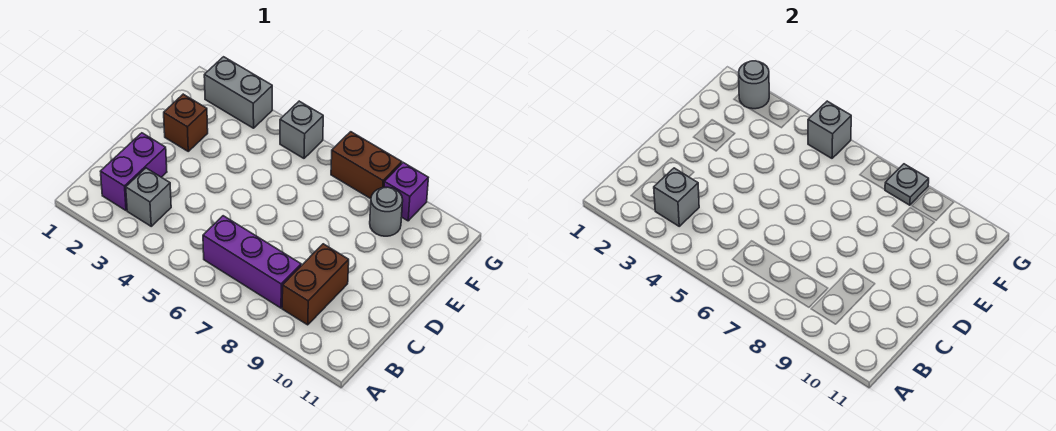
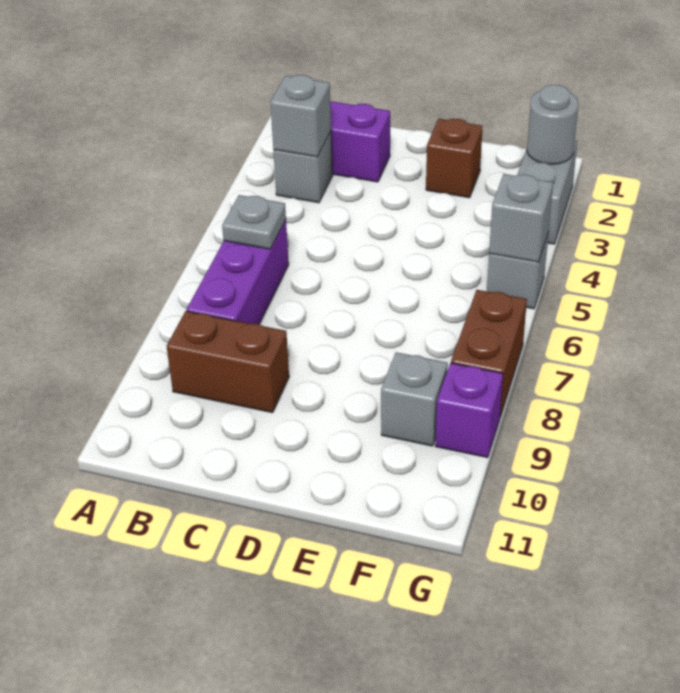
grey round brick F9 level 1 -> grey brick F9 level 1
grey plate G8 level 2 -> grey plate B6 level 2

